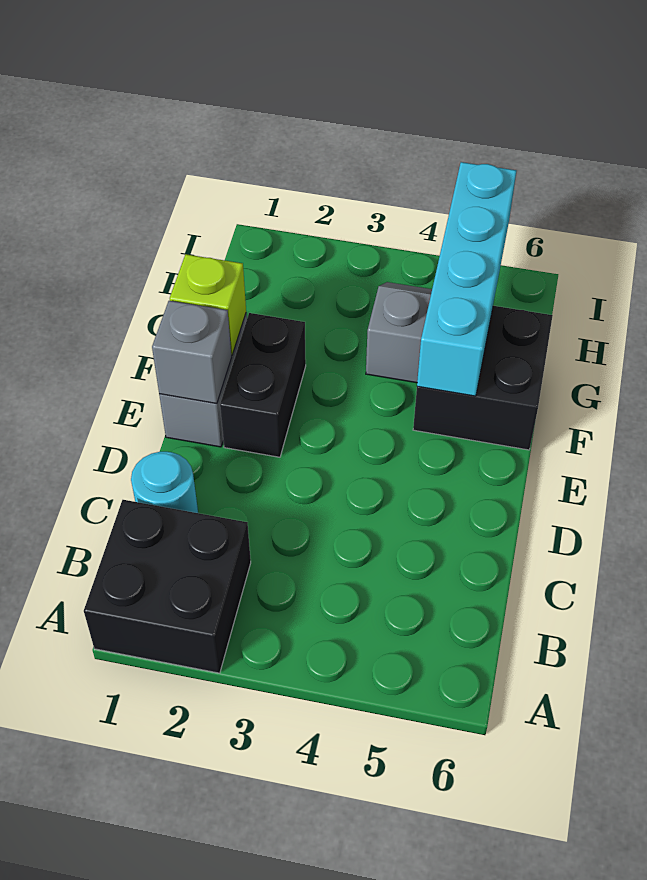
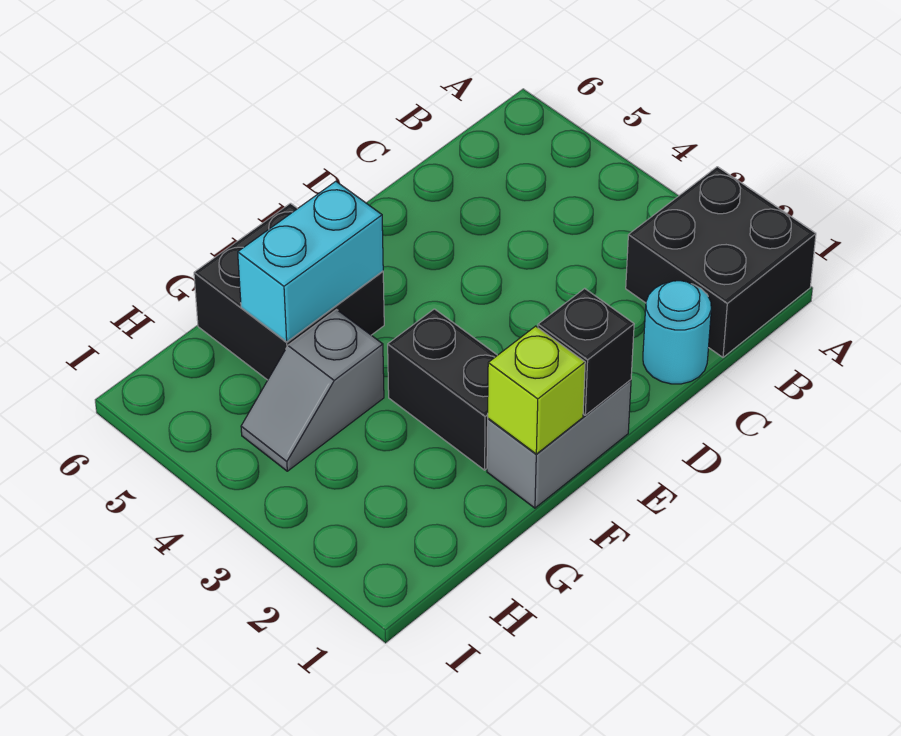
grey brick E1 level 2 -> black brick E1 level 2
black brick E2:F2 level 1 -> black brick F2:F3 level 1
cyan brick F5:I5 level 2 -> cyan brick F5:G5 level 2

